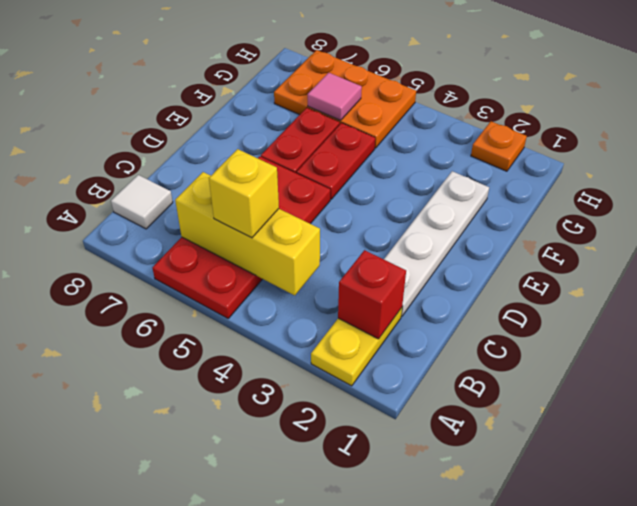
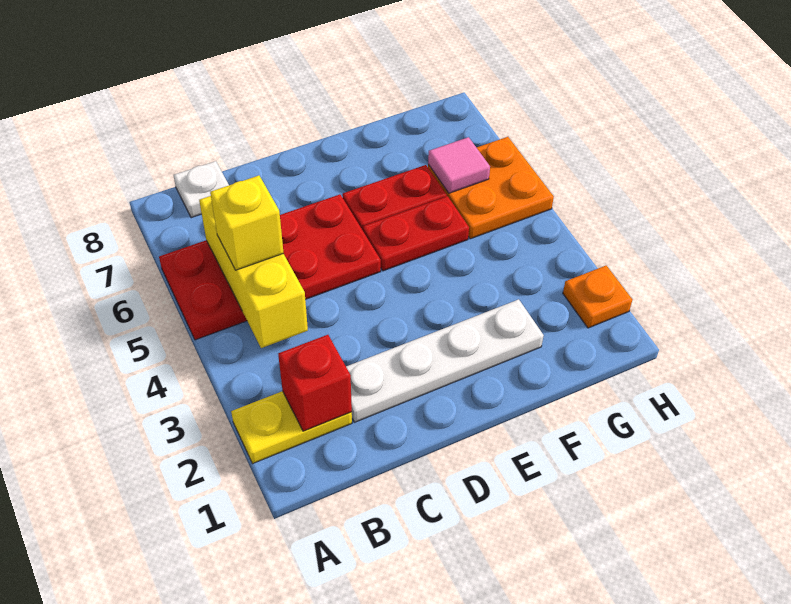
white tile B8 level 1 -> white plate B8 level 1
orange plate G5:H7 level 1 -> orange plate G5:H6 level 1

